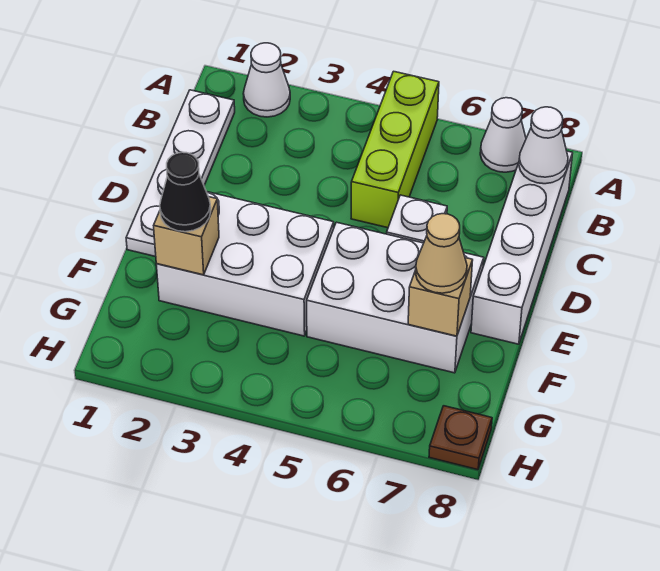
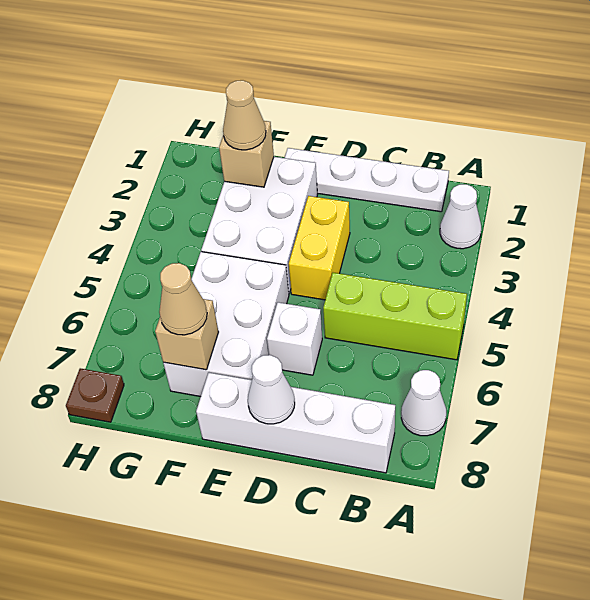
white cone B8 level 2 -> white cone D8 level 2
none -> yellow brick D3:D4 level 1
black cone F2 level 3 -> tan cone F2 level 3

